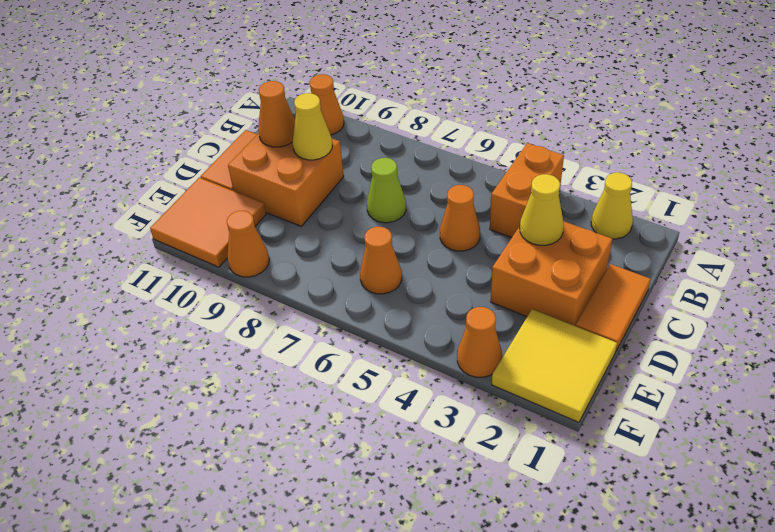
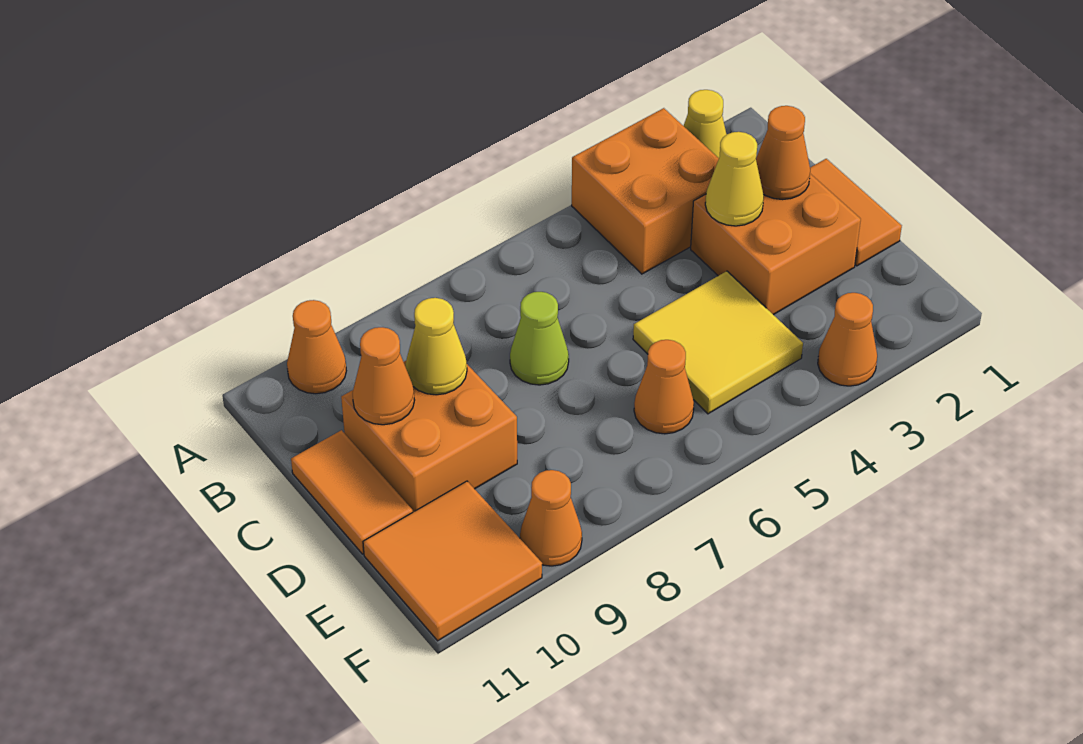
orange brick A4:B4 level 1 -> orange brick A3:B4 level 1
orange cone C5 level 1 -> orange cone C2 level 2
yellow tile E1:F2 level 1 -> yellow tile D4:E5 level 1

